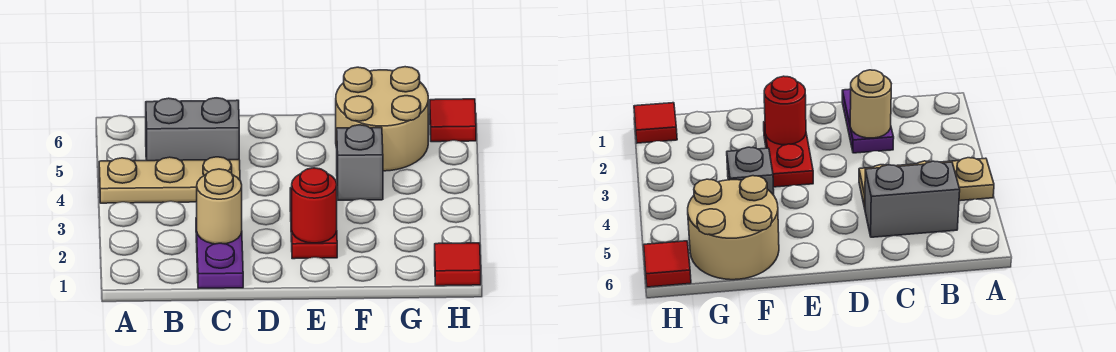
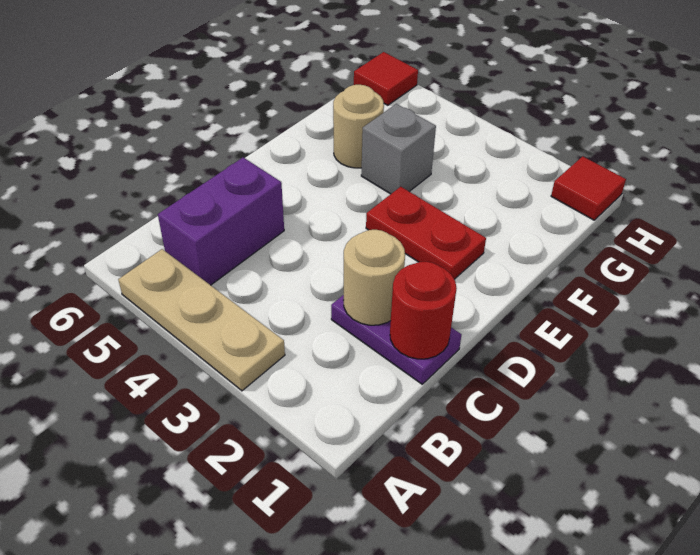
tan plate A4:C4 level 1 -> tan plate A3:A5 level 1
grey brick B5:C5 level 1 -> purple brick B5:C5 level 1
red round brick E2 level 2 -> red round brick C1 level 2
tan round brick F5:G6 level 1 -> tan round brick F5 level 1

